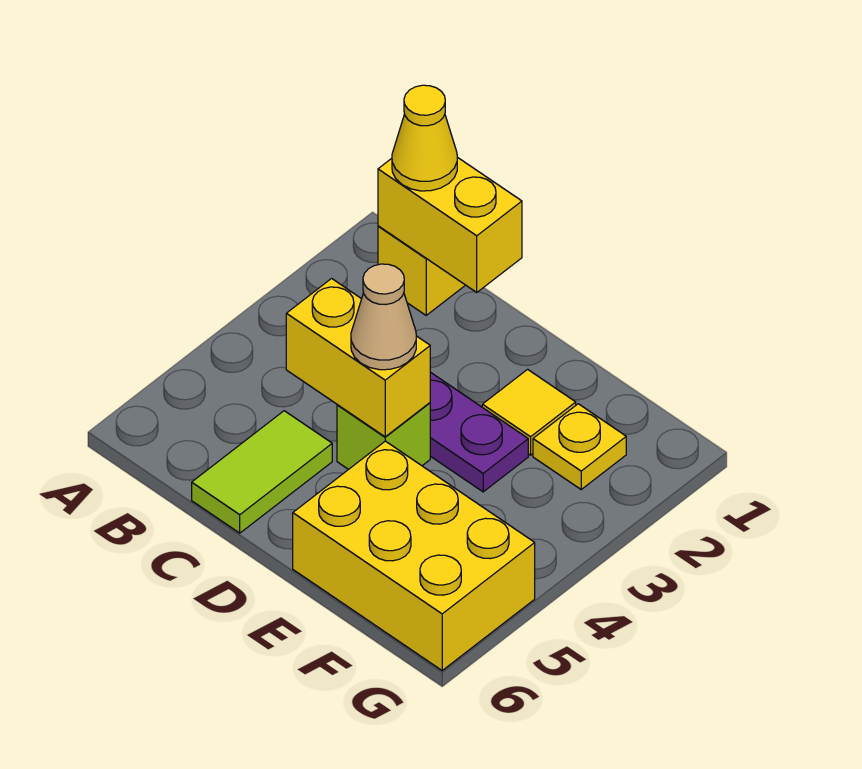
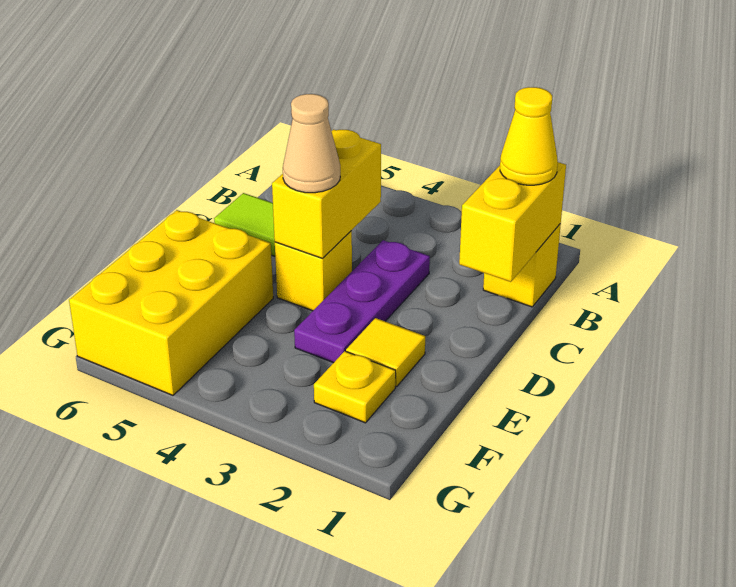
lime brick D4 level 1 -> yellow brick D4 level 1

